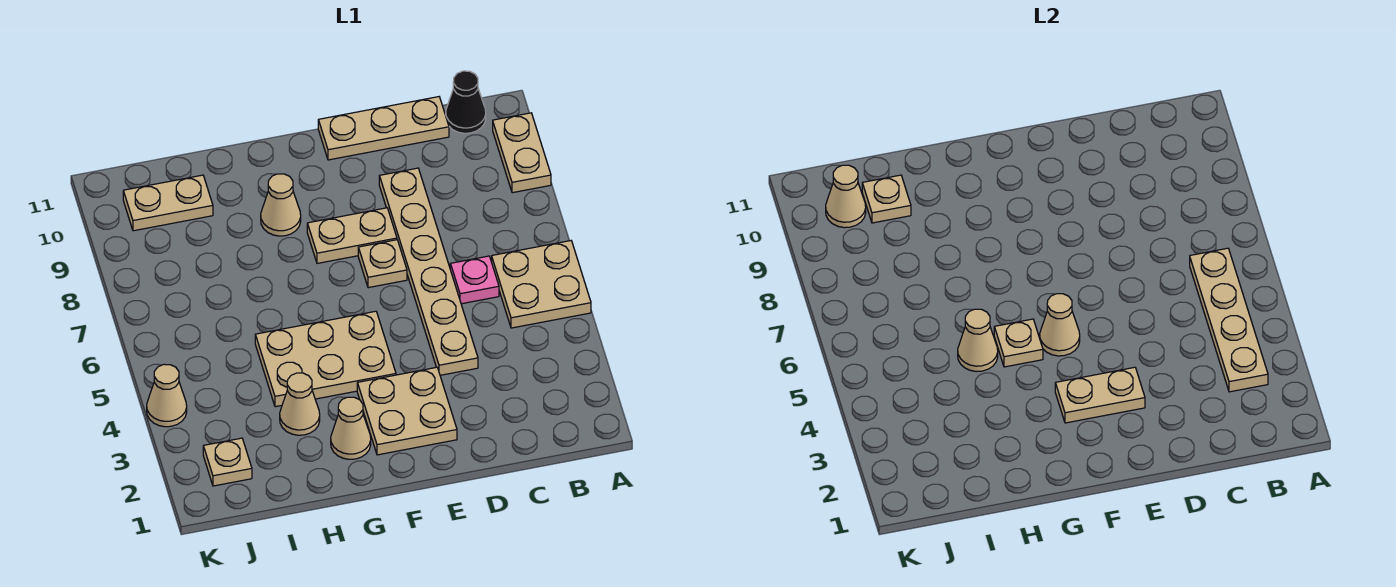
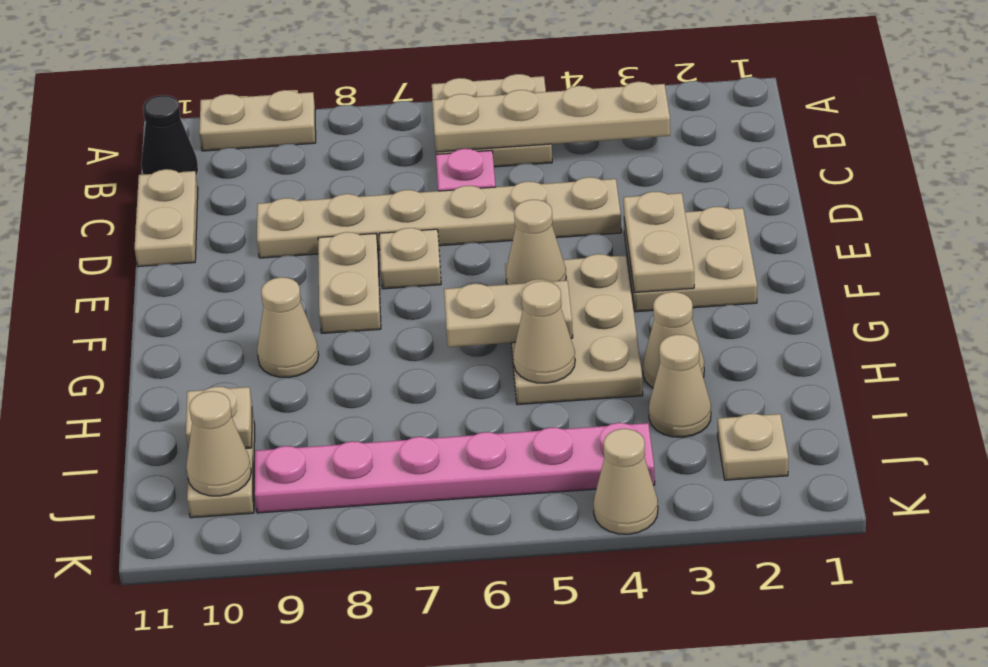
tan plate C11:E11 level 1 -> tan plate C11:D11 level 1
tan cone G2 level 1 -> tan cone I3 level 1
tan plate G5 level 2 -> tan plate G5:G6 level 2
none -> pink plate J4:J9 level 1

